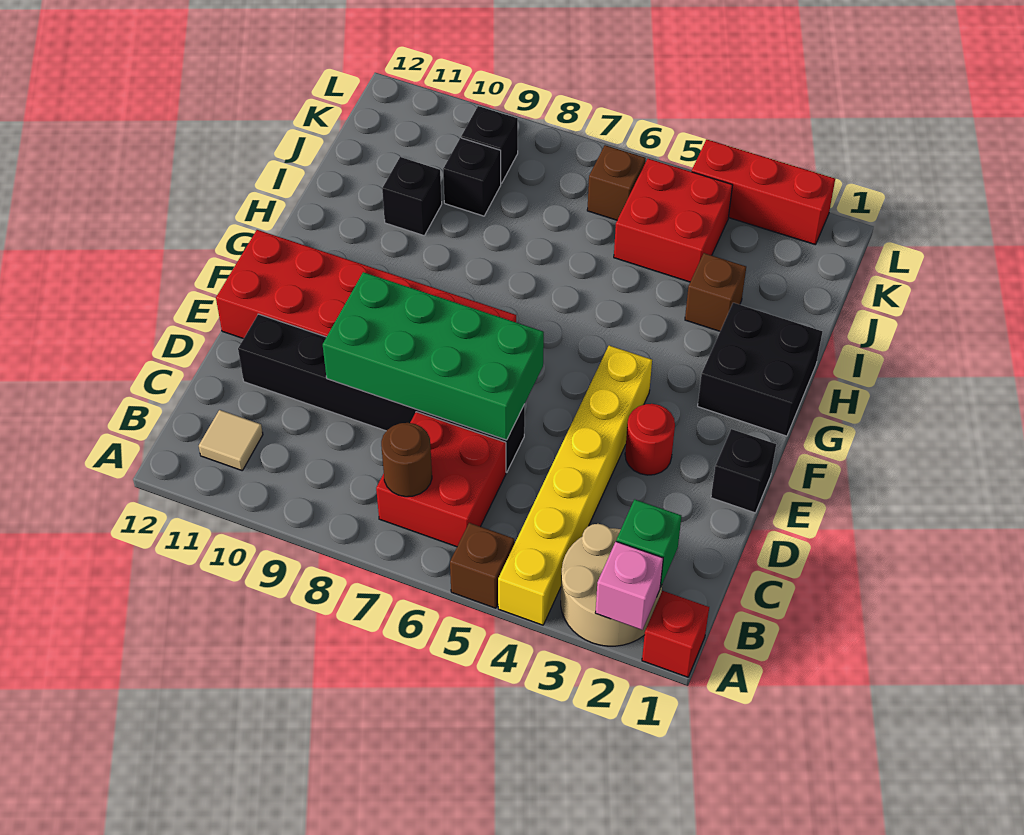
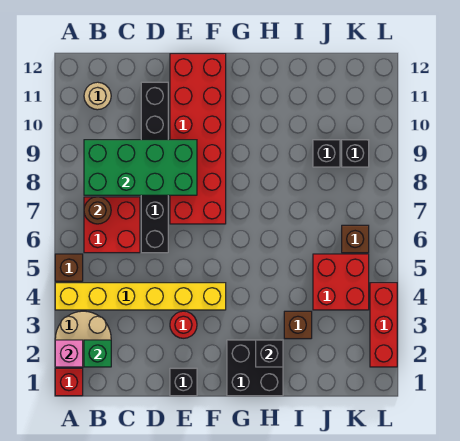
tan tile B11 level 1 -> tan round brick B11 level 1
green brick D6:E9 level 2 -> green brick B8:E9 level 2
black brick I10 level 1 -> black brick H2 level 2

